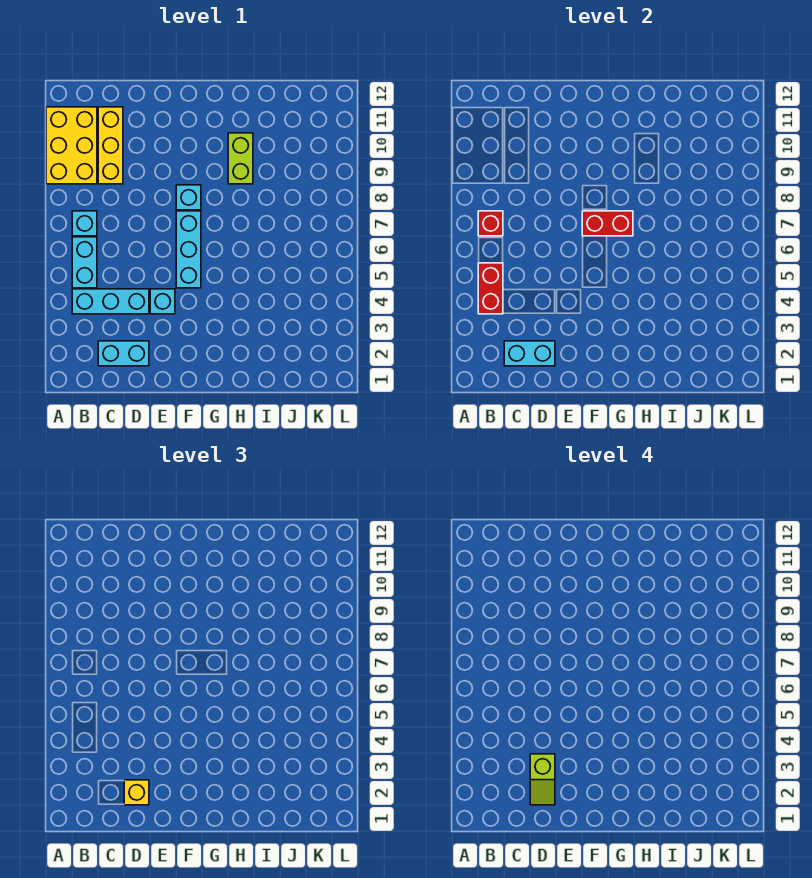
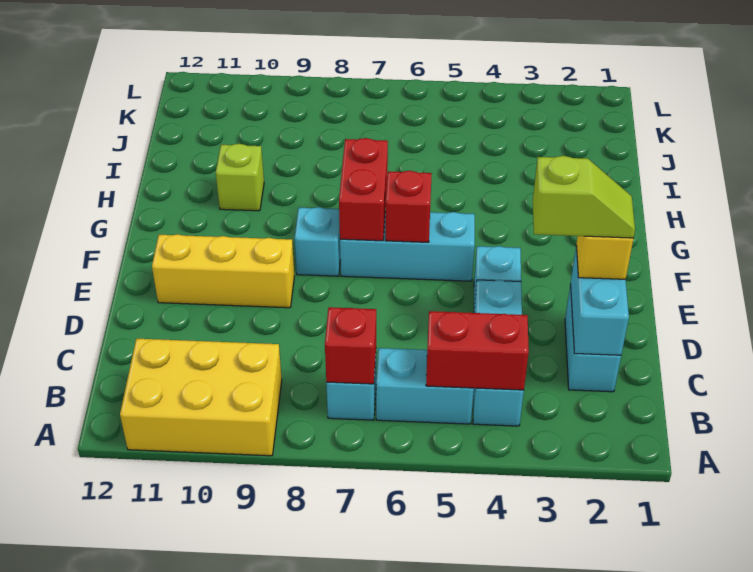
yellow brick C9:C11 level 1 -> yellow brick E9:E11 level 1
none -> red brick F6 level 2
lime brick H9:H10 level 1 -> lime brick H10 level 1

